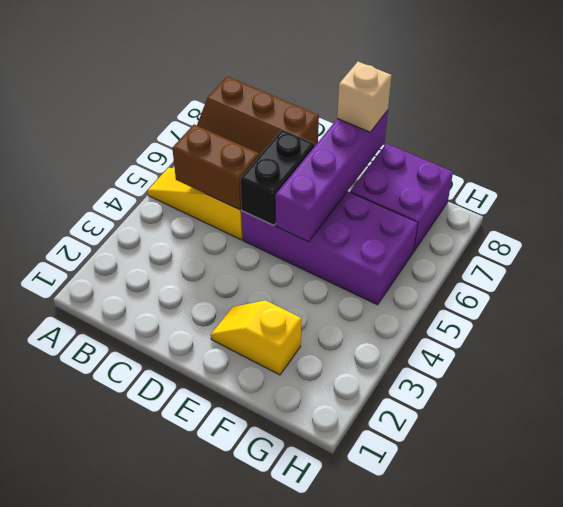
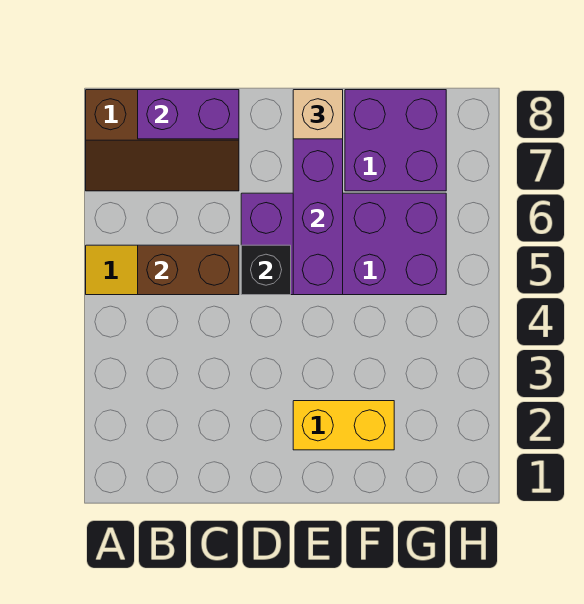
none -> purple brick B8:C8 level 2
black brick D5:D6 level 2 -> black brick D5 level 2
yellow slope E2:F2 level 1 top F -> yellow brick E2:F2 level 1

